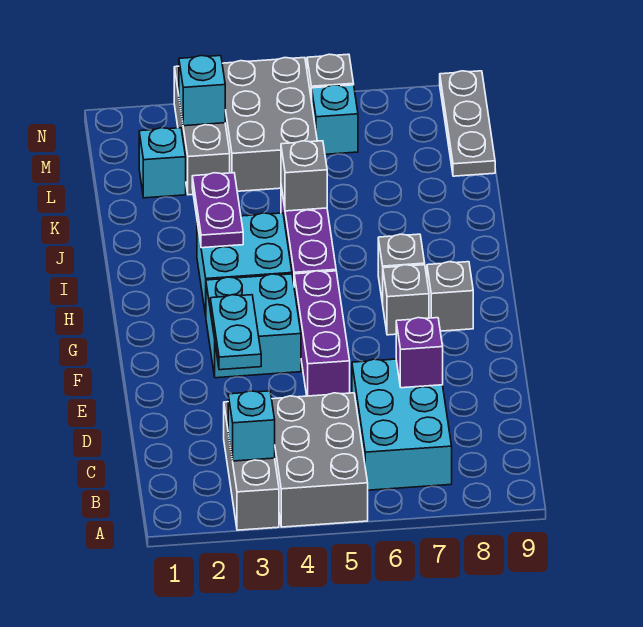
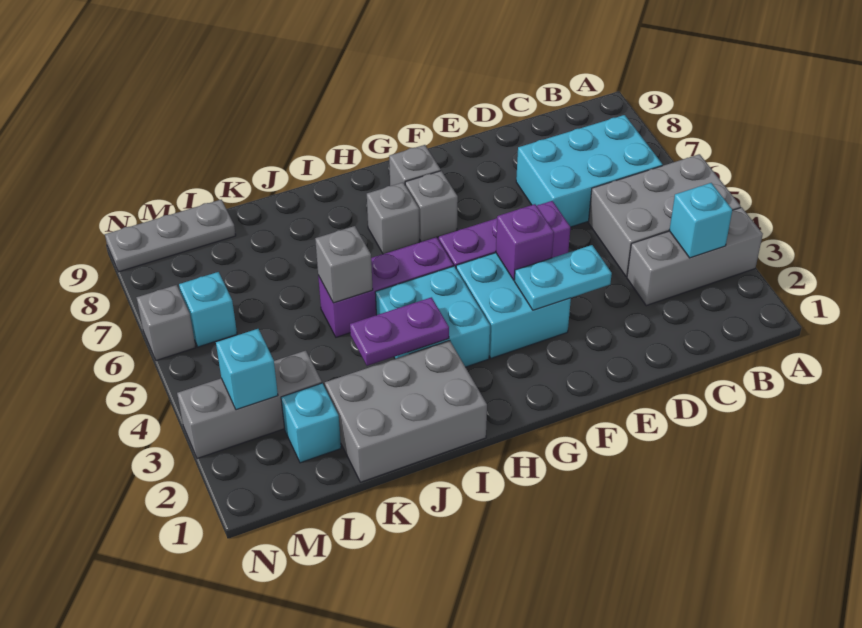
purple brick D7 level 2 -> purple brick F4 level 2
grey brick L4:N5 level 1 -> grey brick I1:K2 level 1

